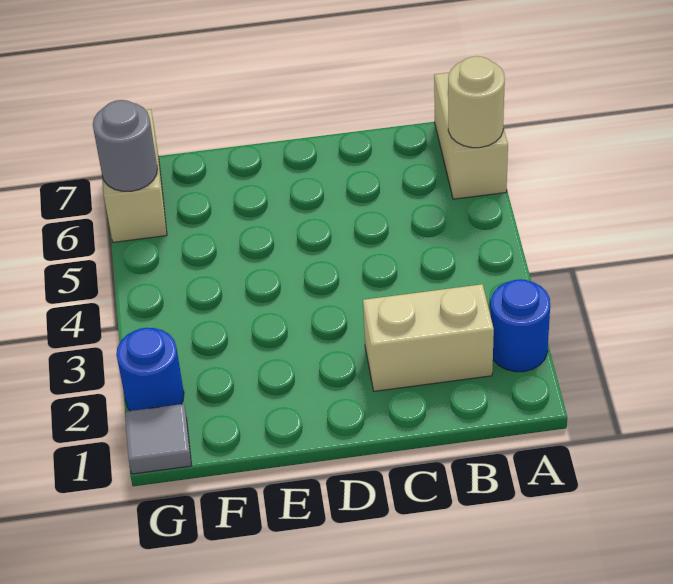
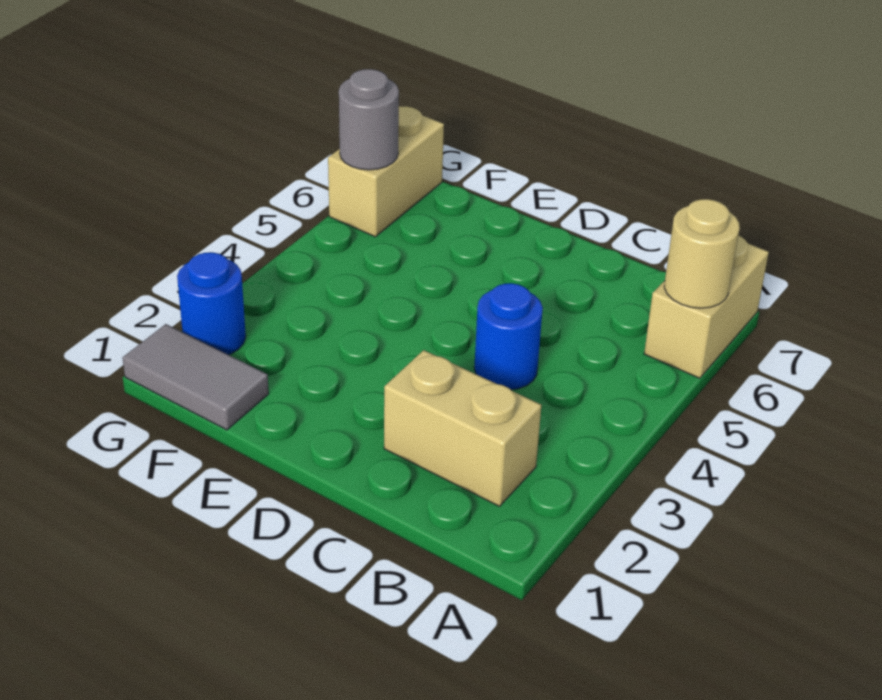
blue round brick A2 level 1 -> blue round brick C4 level 1
grey tile G1 level 1 -> grey tile F1:G1 level 1

